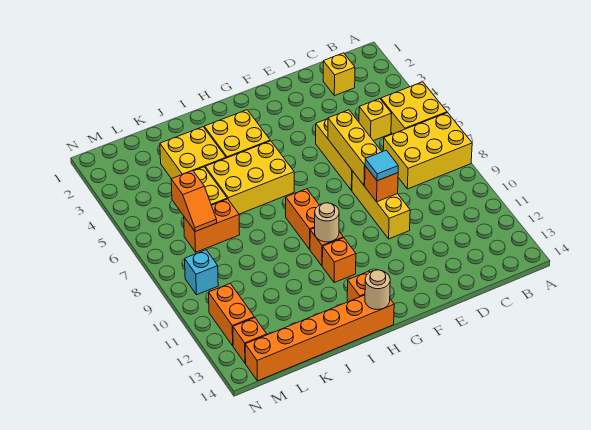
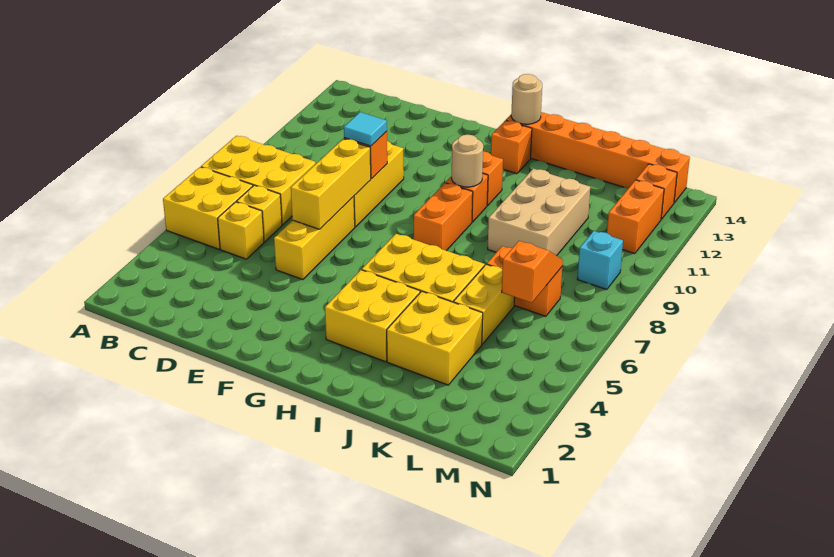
yellow brick C2 level 1 -> yellow brick C6 level 1
none -> tan brick J9:K11 level 1

